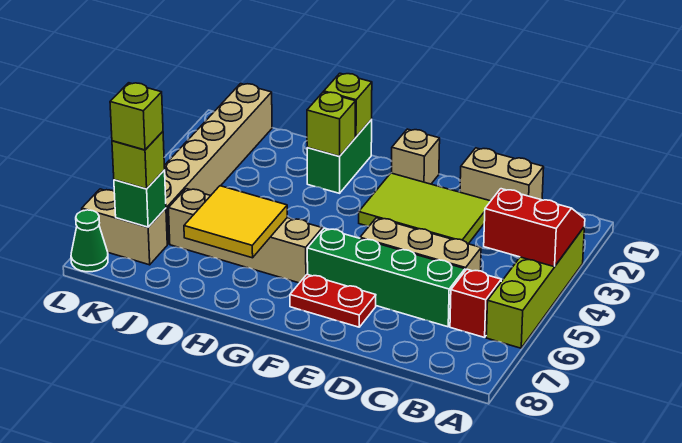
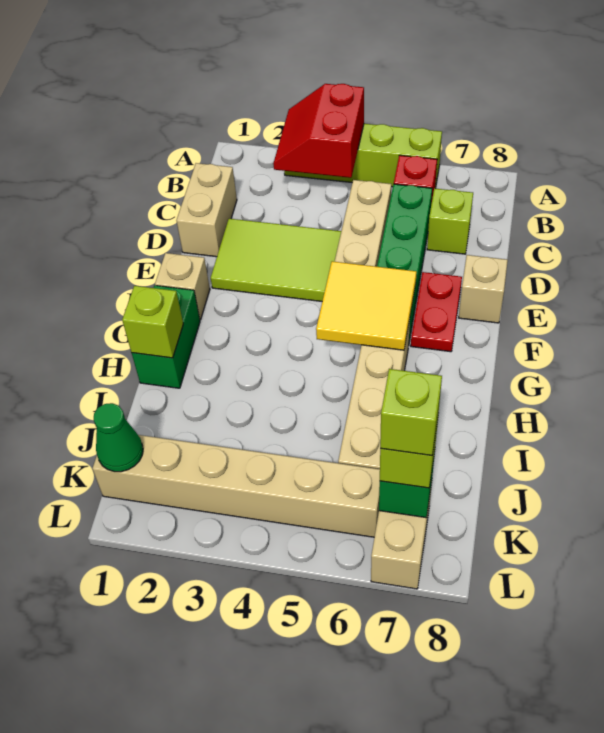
lime tile D2:F3 level 1 -> lime tile D2:E4 level 1
none -> tan brick E8 level 1
green brick H1:H2 level 1 -> green brick G1:H1 level 1
lime brick H2 level 2 -> lime brick C7 level 1
yellow tile H6:I7 level 2 -> yellow tile F5:G6 level 2
green cone L8 level 1 -> green cone K1 level 2

